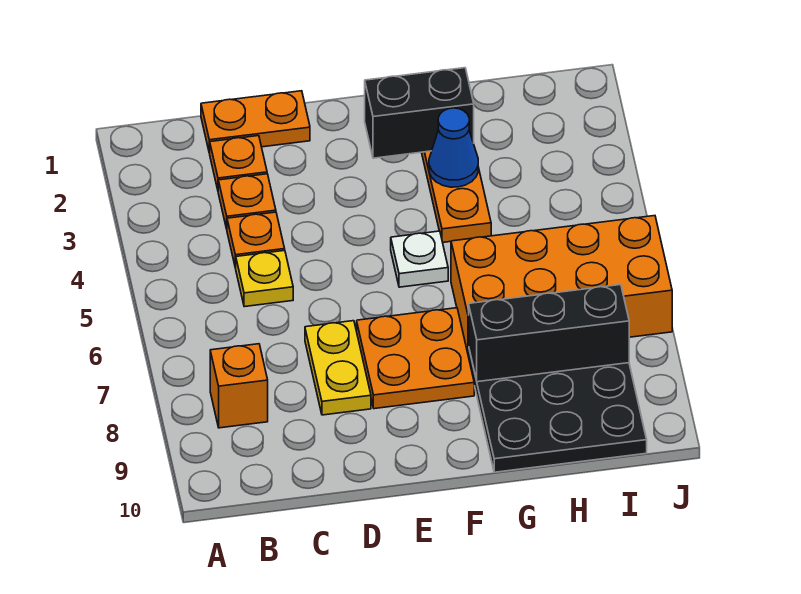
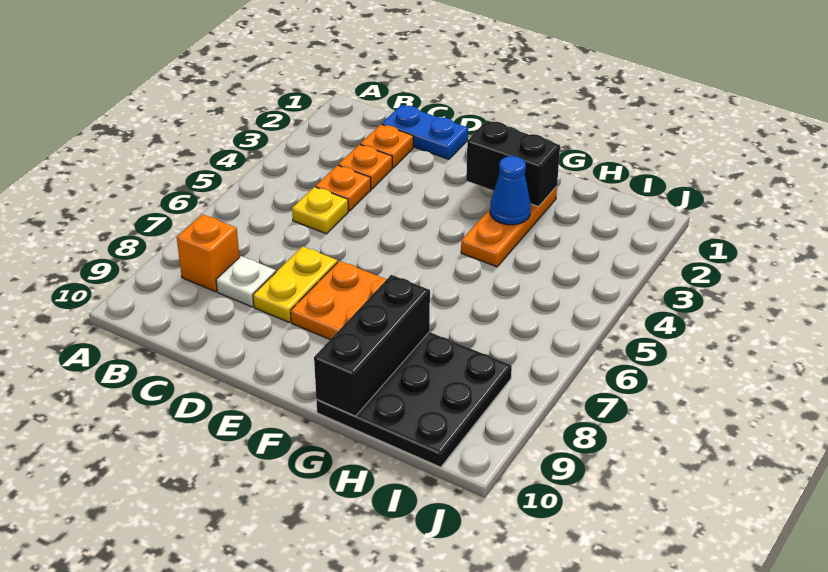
orange plate C1:D1 level 1 -> blue plate C1:D1 level 1
white plate F5 level 1 -> white plate C8 level 1
orange brick G6:J7 level 1 -> none
black brick G8:I8 level 2 -> black brick G8:G10 level 2

